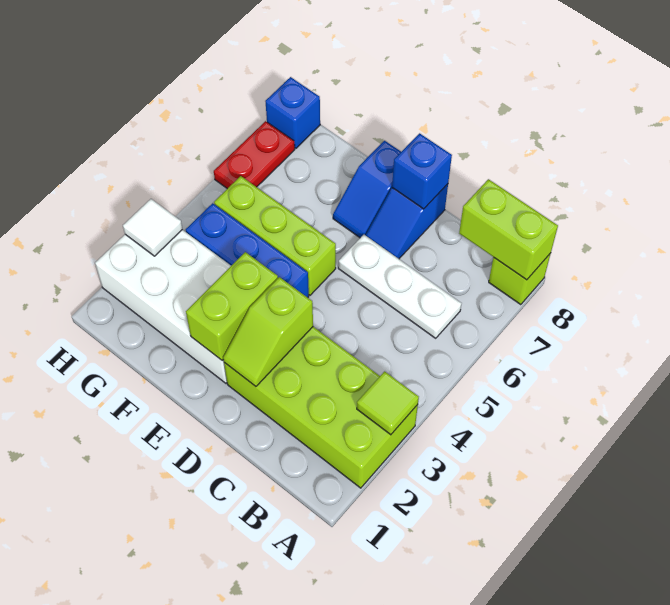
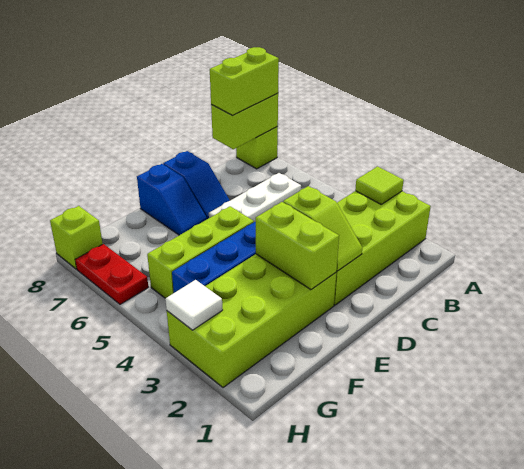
none -> lime brick A8:B8 level 3
blue brick D8 level 2 -> none
white brick E2:H3 level 1 -> lime brick E2:H3 level 1
blue brick H8 level 1 -> lime brick H8 level 1

